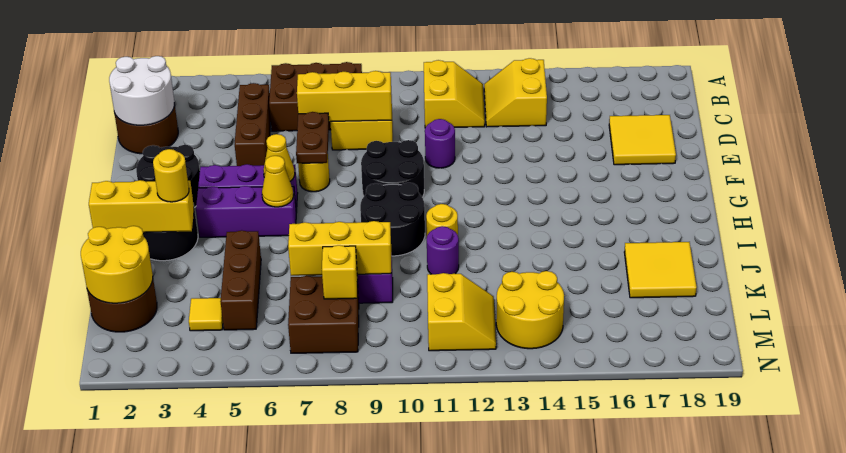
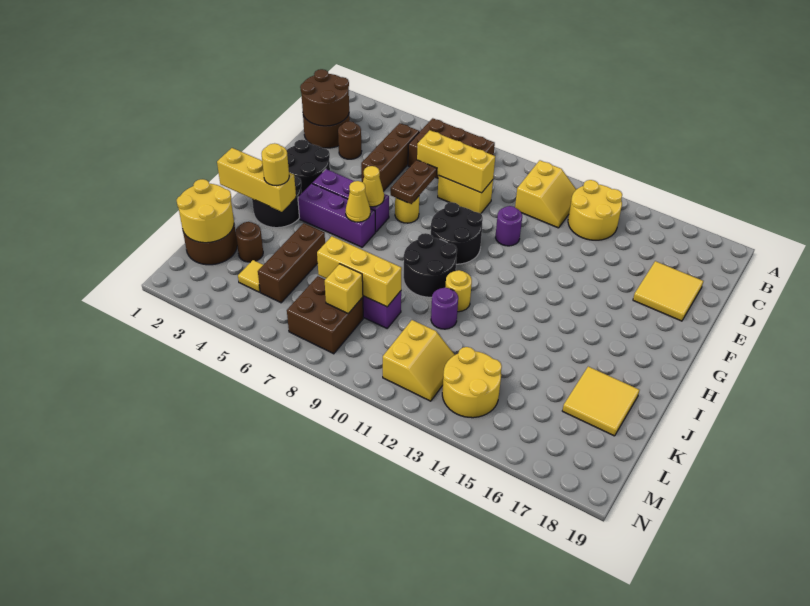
yellow slope B13:C14 level 1 top 14 -> yellow round brick B13:C14 level 1
white round brick C1:D2 level 2 -> brown round brick C1:D2 level 2
none -> brown round brick D3 level 1
none -> brown round brick K3 level 1

